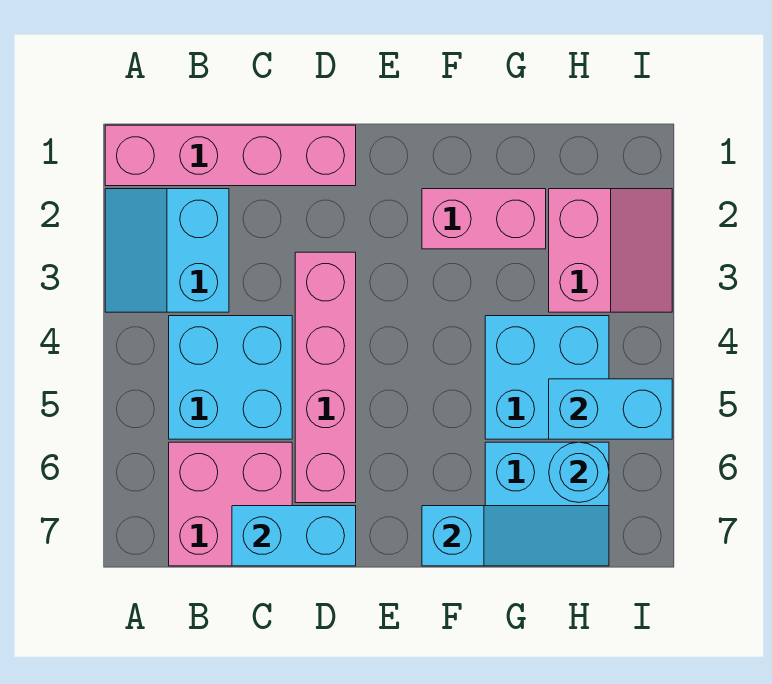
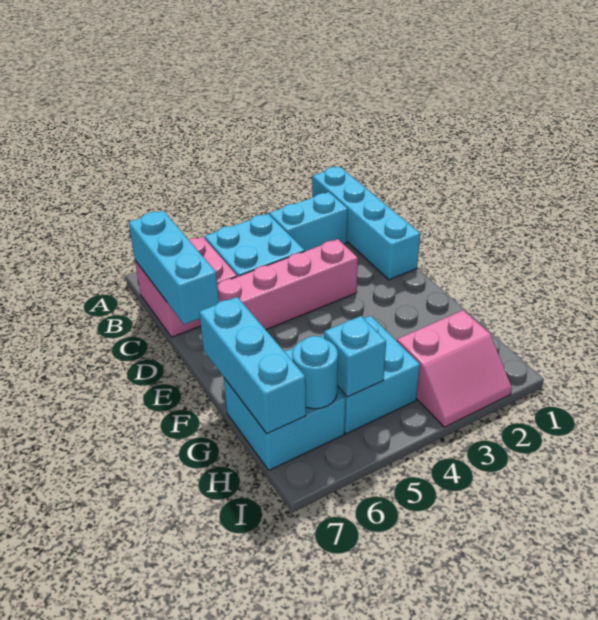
pink brick A1:D1 level 1 -> cyan brick A1:D1 level 1
cyan brick C7:D7 level 2 -> cyan brick B7:D7 level 2
pink brick F2:G2 level 1 -> none
cyan slope F7:H7 level 2 top F -> cyan brick F7:H7 level 2
cyan brick H5:I5 level 2 -> cyan brick H5 level 2

